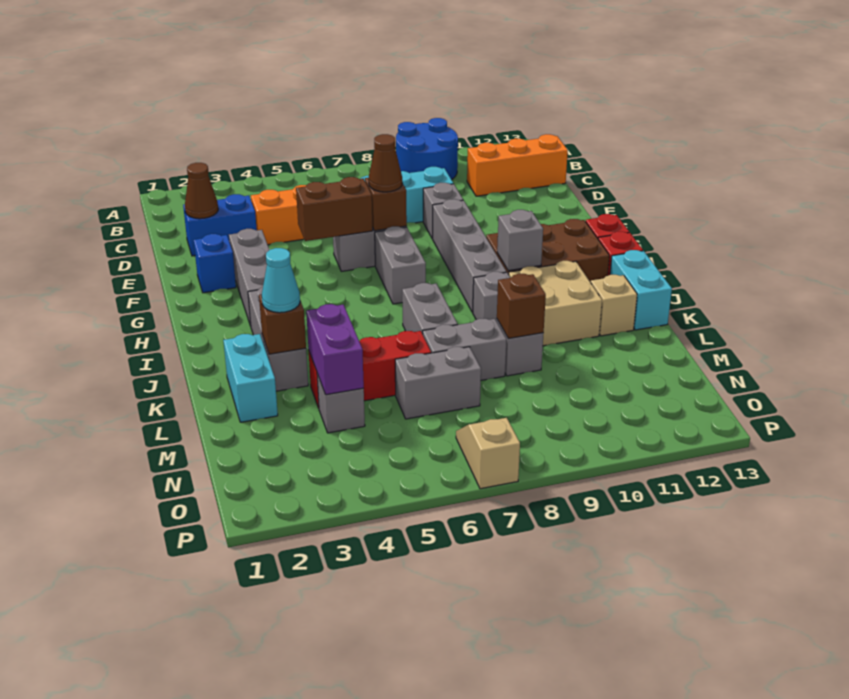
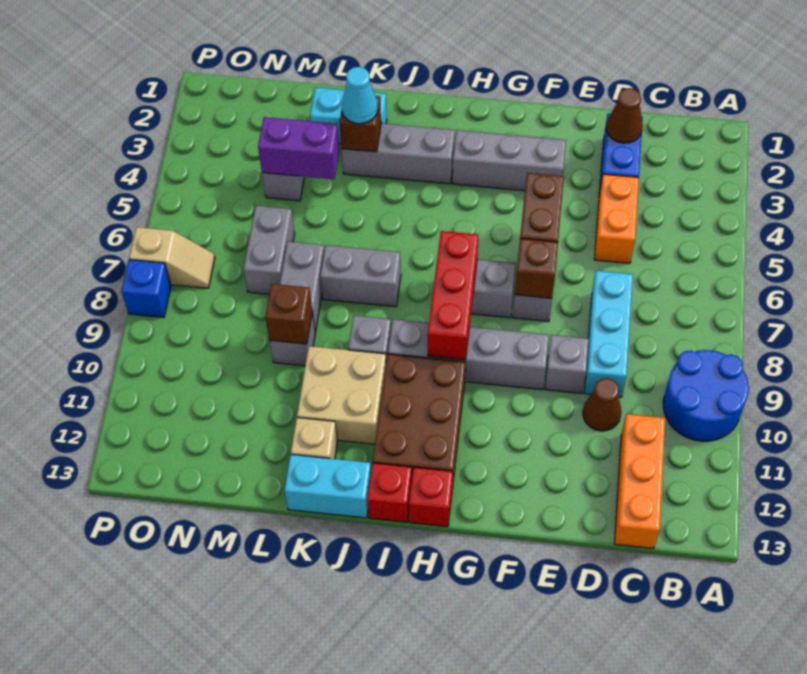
blue brick F2 level 1 -> blue brick P8 level 1
brown cone F7 level 3 -> brown cone D10 level 1
grey brick I10 level 2 -> none
red brick L4:L6 level 1 -> red brick H7:H9 level 2

